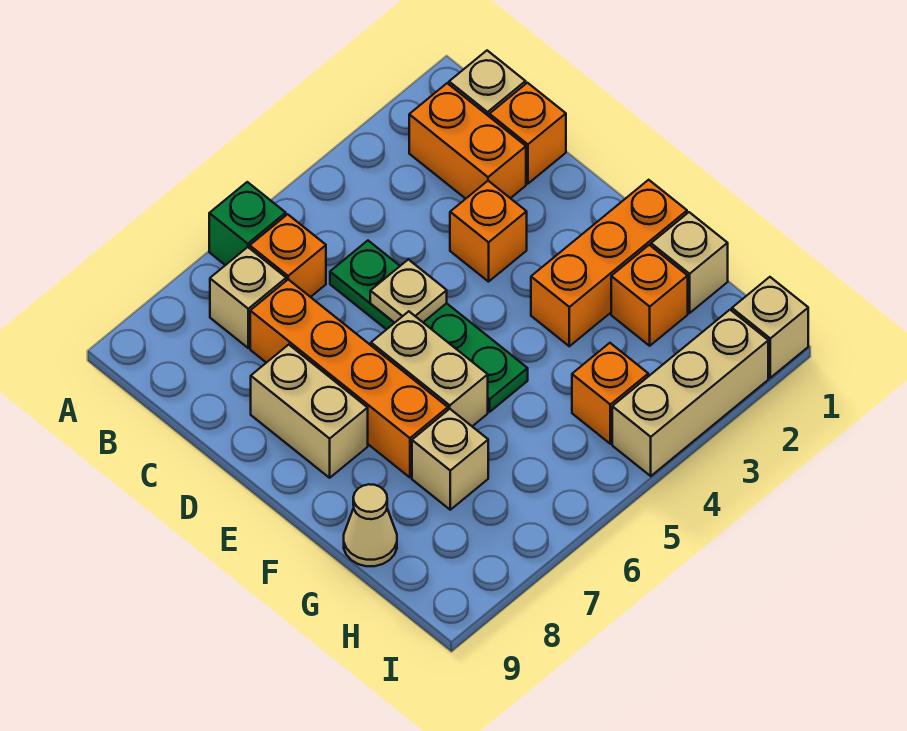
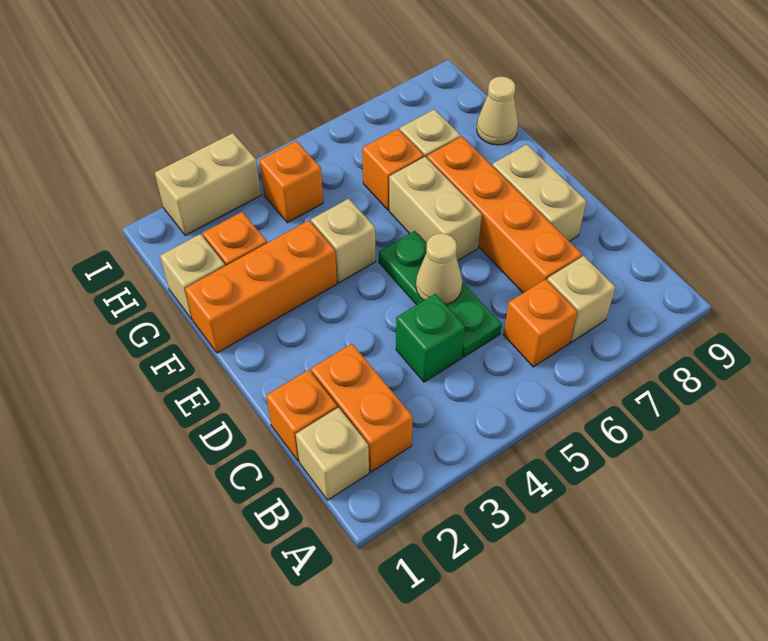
green brick A6 level 1 -> green brick C4 level 1
green plate C5:F5 level 1 -> green plate C5:E5 level 1
orange brick D3 level 1 -> orange brick G6 level 1
tan plate D5 level 2 -> tan cone D5 level 2
tan brick I1 level 1 -> tan brick F4 level 1
tan brick I2:I4 level 1 -> tan brick I2:I3 level 1

